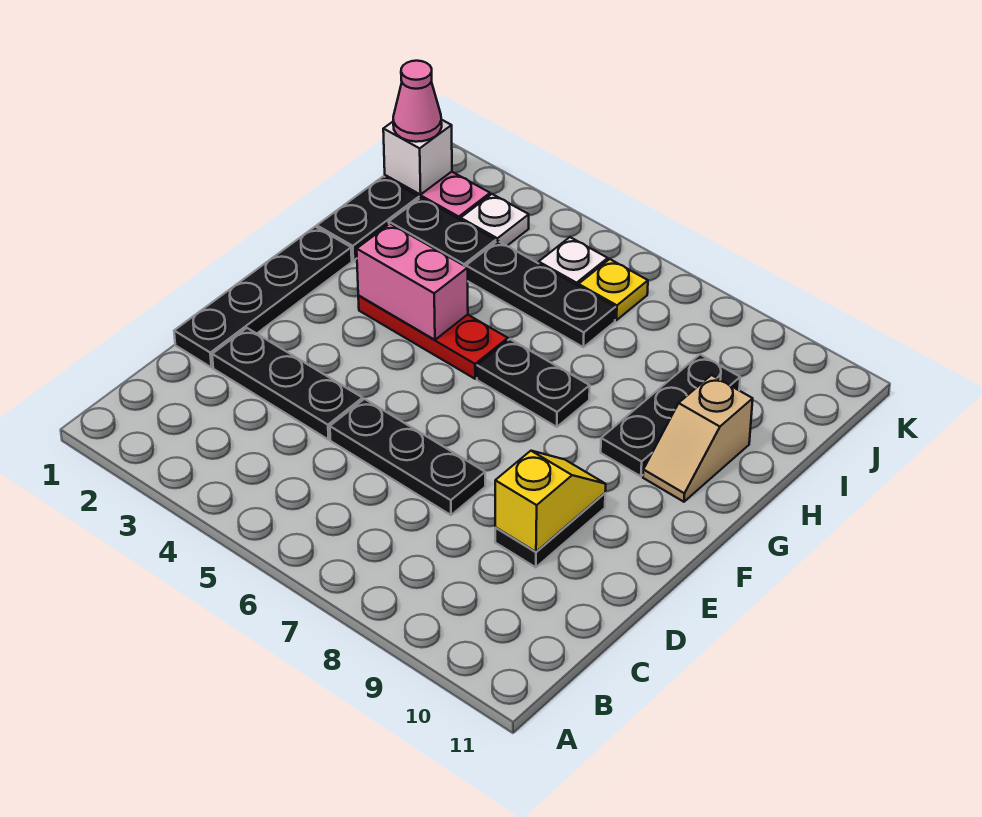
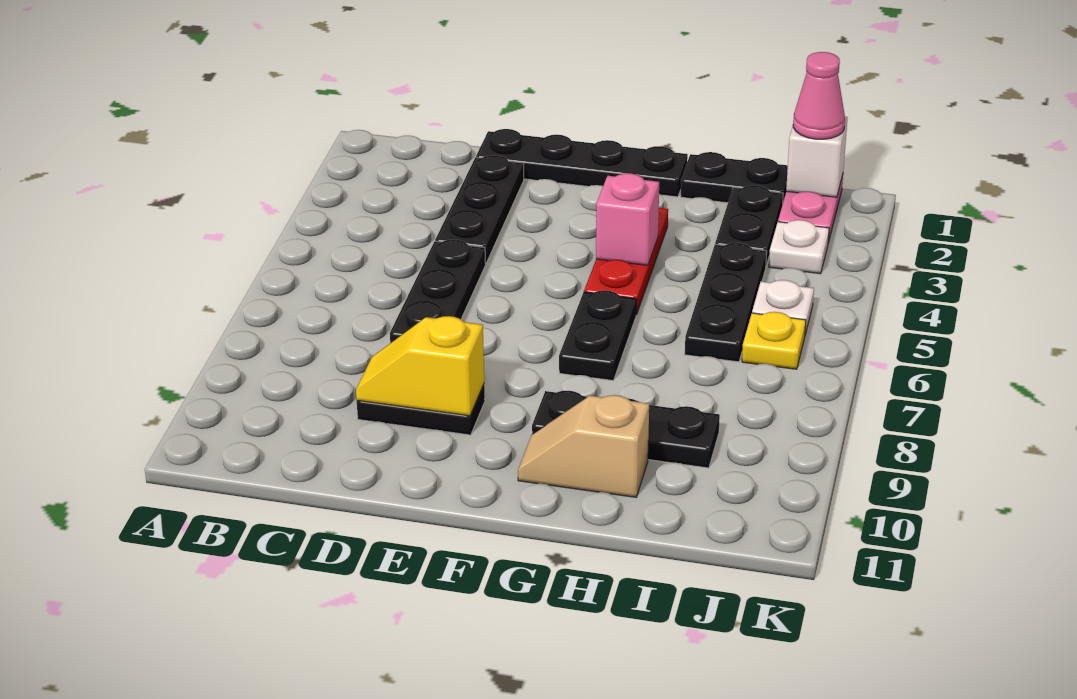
yellow slope D9:E9 level 2 top D -> yellow slope D9:E9 level 2 top E
pink brick G3:G4 level 2 -> pink brick G4 level 2

